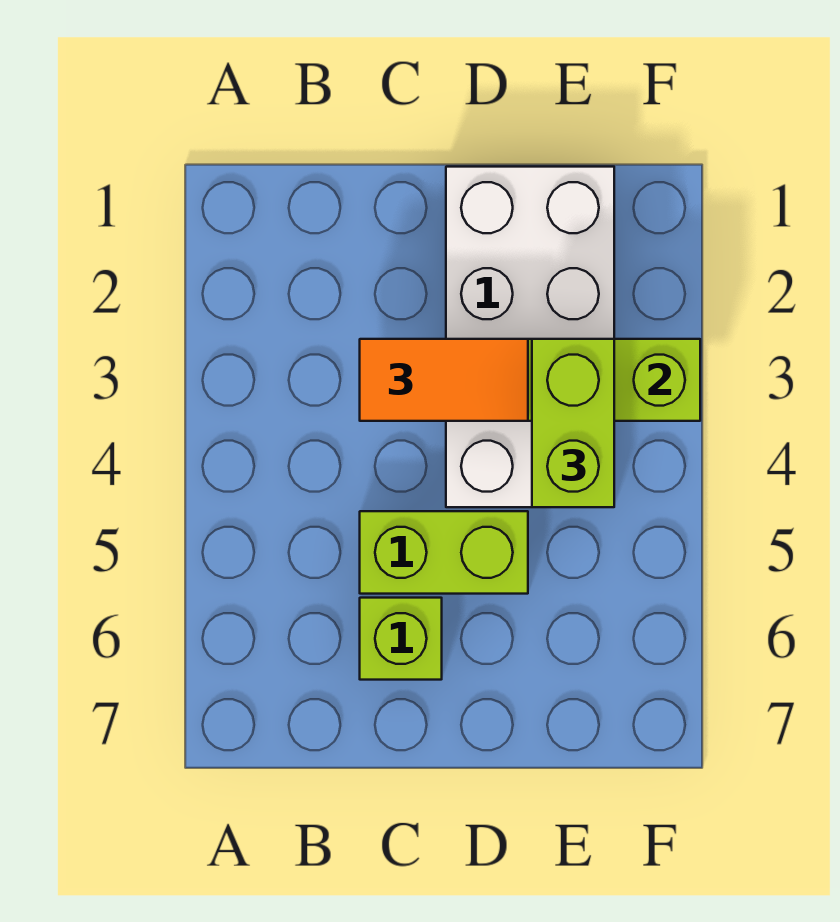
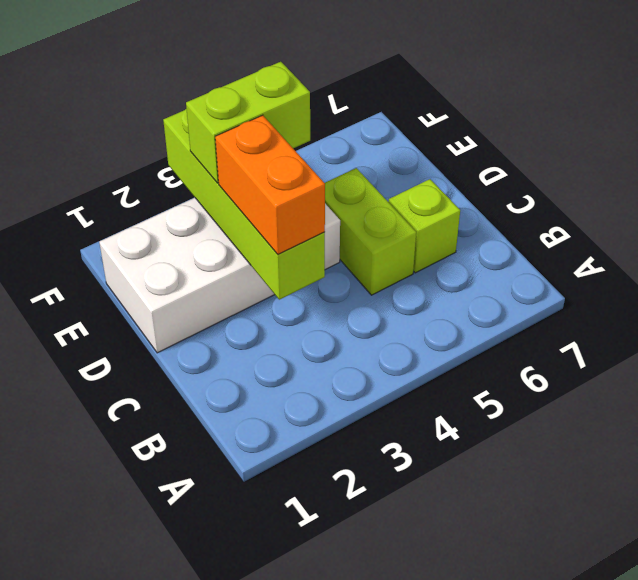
orange tile C3:D3 level 3 -> orange brick C3:D3 level 3

